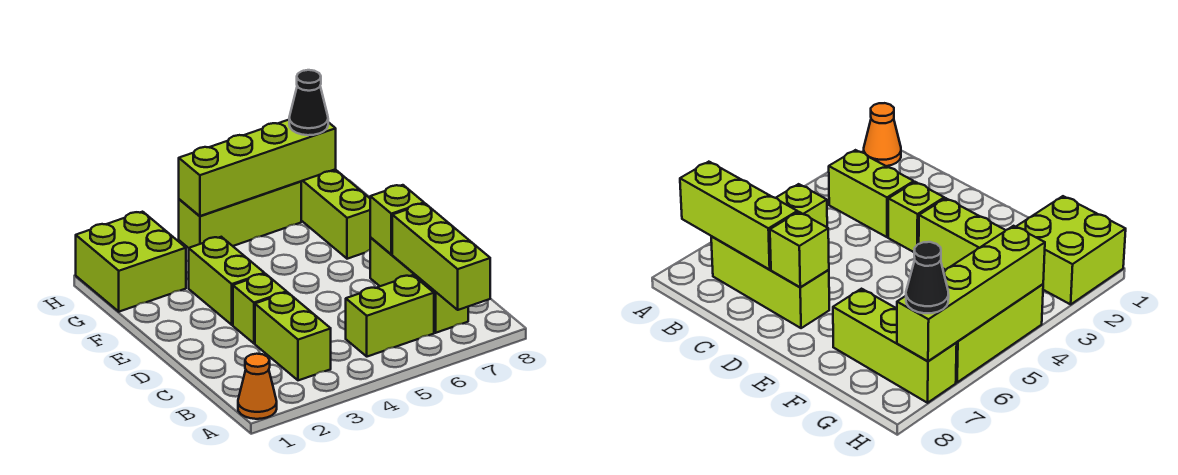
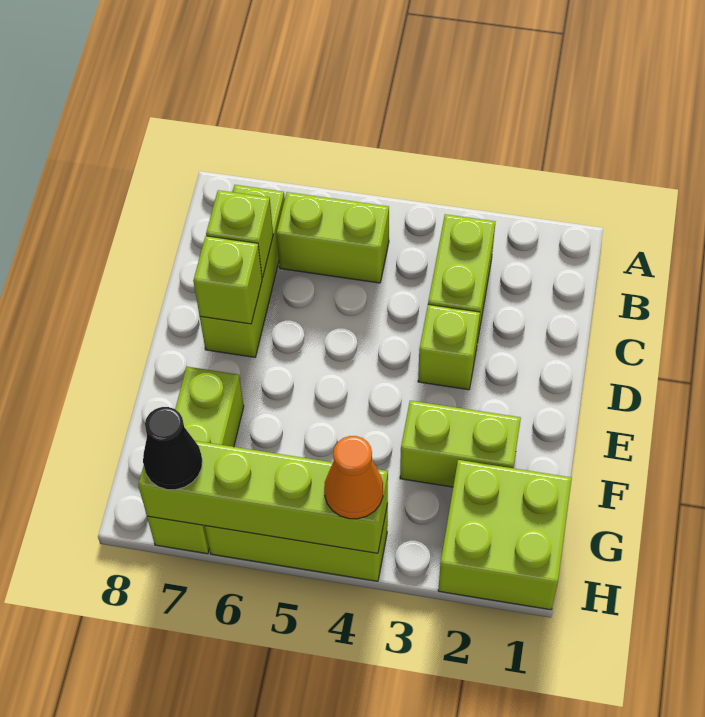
orange cone A1 level 1 -> orange cone H4 level 3
lime brick A7:C7 level 2 -> lime brick C7 level 2
lime brick E3:F3 level 1 -> lime brick F2:F3 level 1

